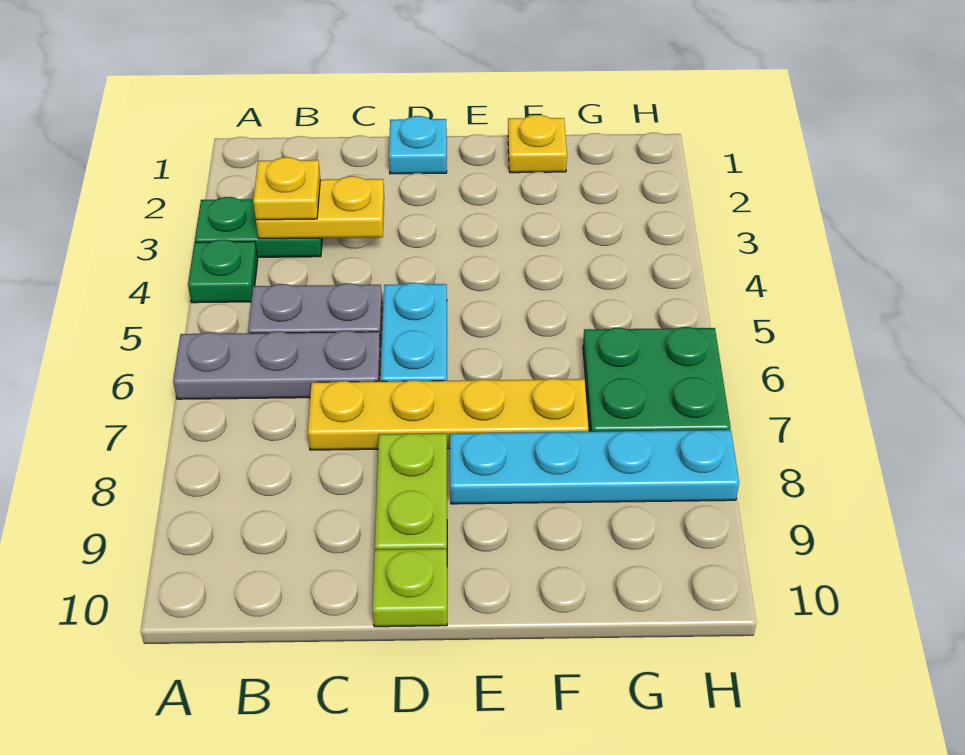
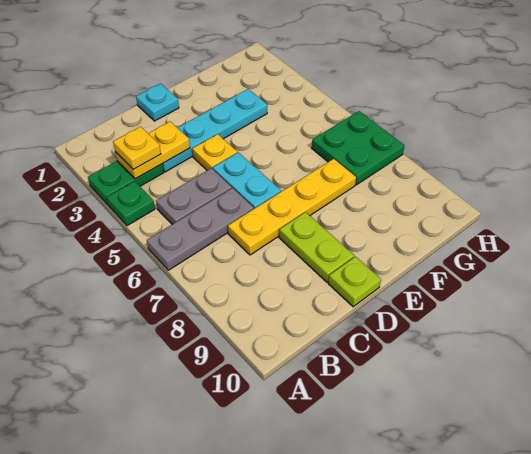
cyan plate E8:H8 level 1 -> cyan plate C3:F3 level 1
yellow plate F1 level 1 -> yellow plate D4 level 1

